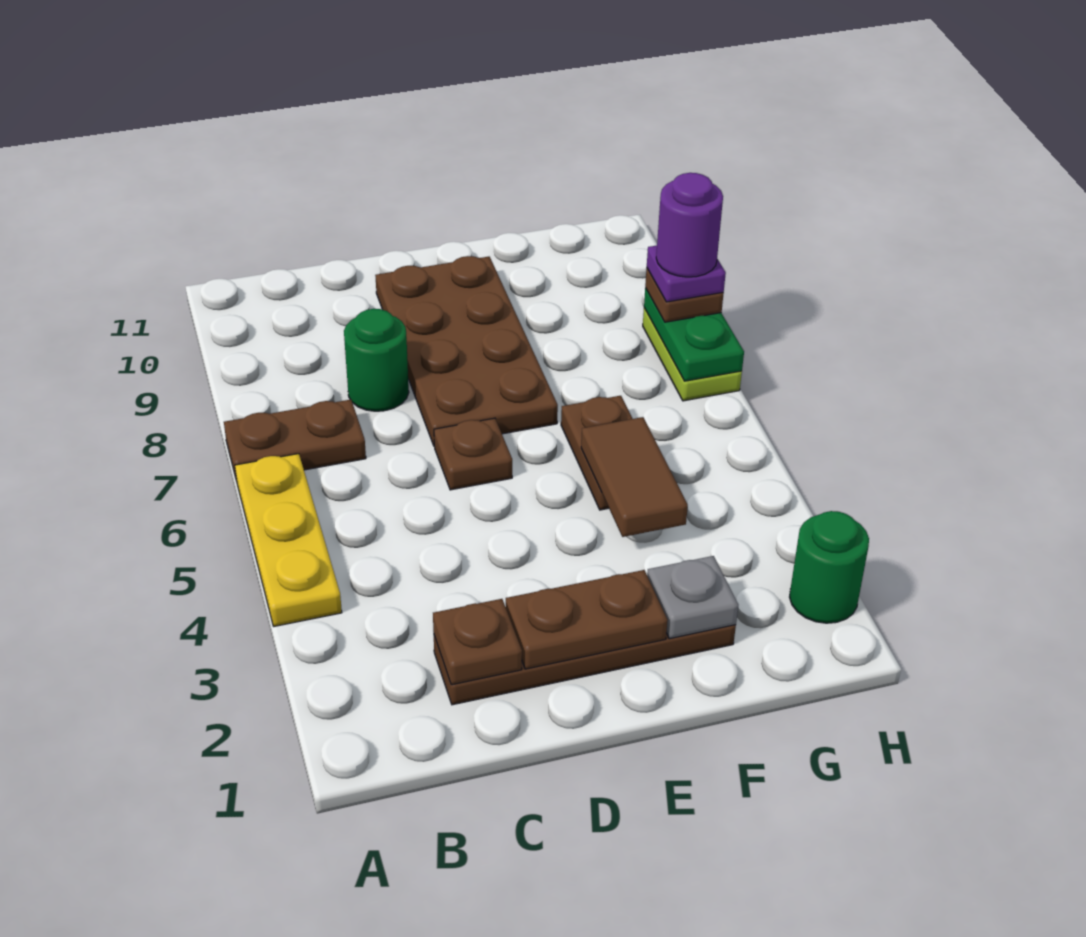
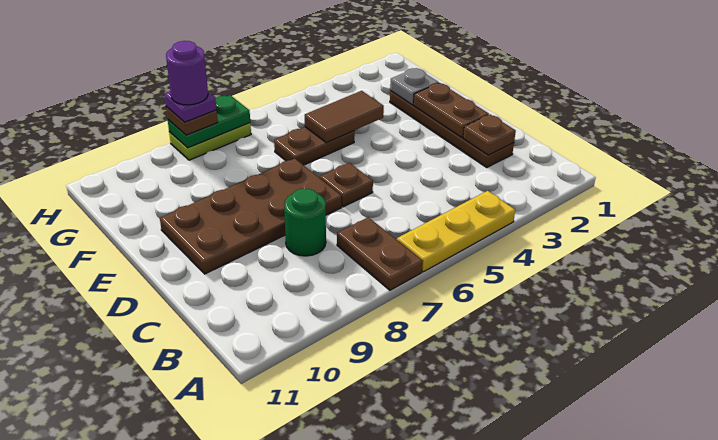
green round brick H2 level 1 -> none

